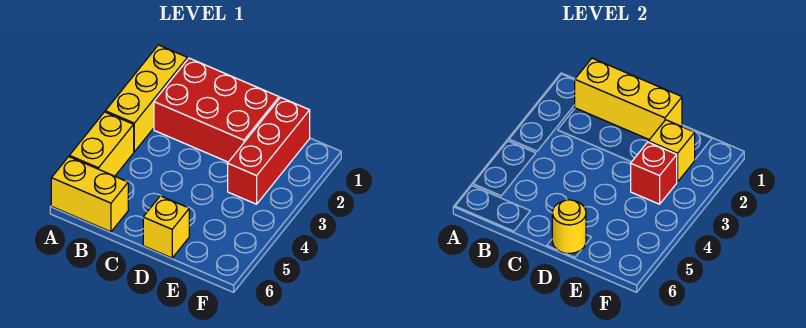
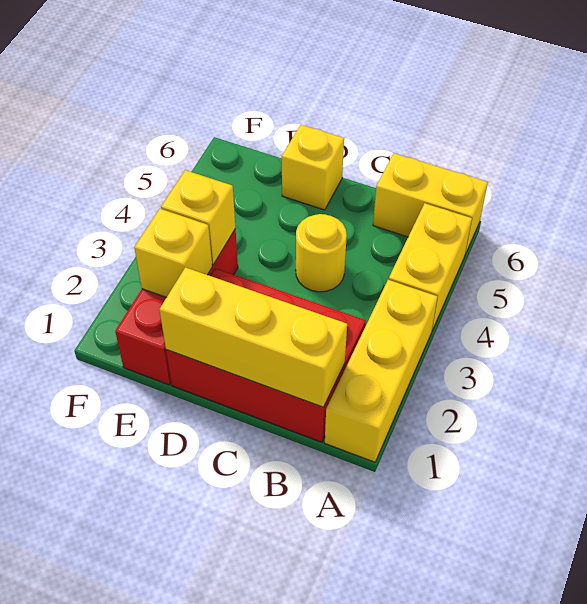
yellow round brick D6 level 2 -> yellow round brick C4 level 1
red brick E3 level 2 -> yellow brick E3 level 2

